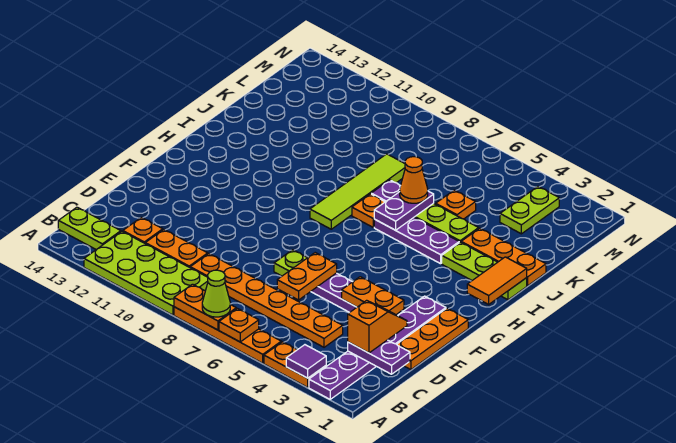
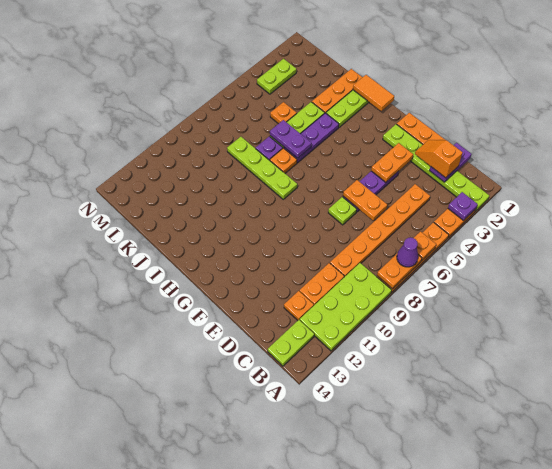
purple plate A2:F2 level 1 -> lime plate A2:F2 level 1
purple tile A3 level 2 -> purple plate A3 level 2
lime cone A7 level 3 -> purple cone A7 level 3
lime tile H8:K8 level 1 -> lime plate H8:K8 level 1
orange cone J6 level 3 -> none
lime plate L3:M3 level 1 -> lime plate M3:M4 level 1

